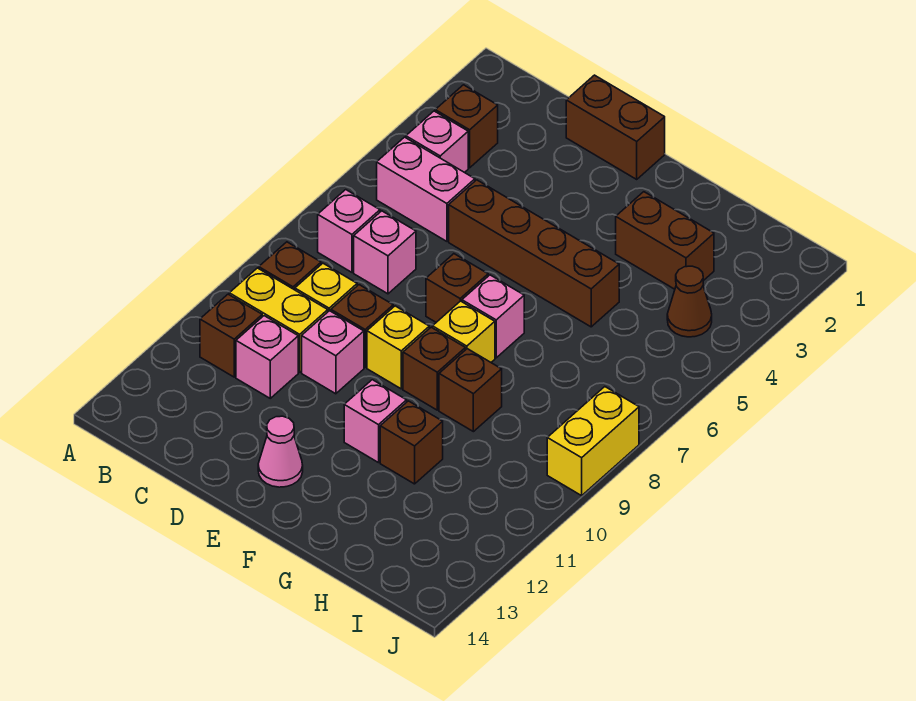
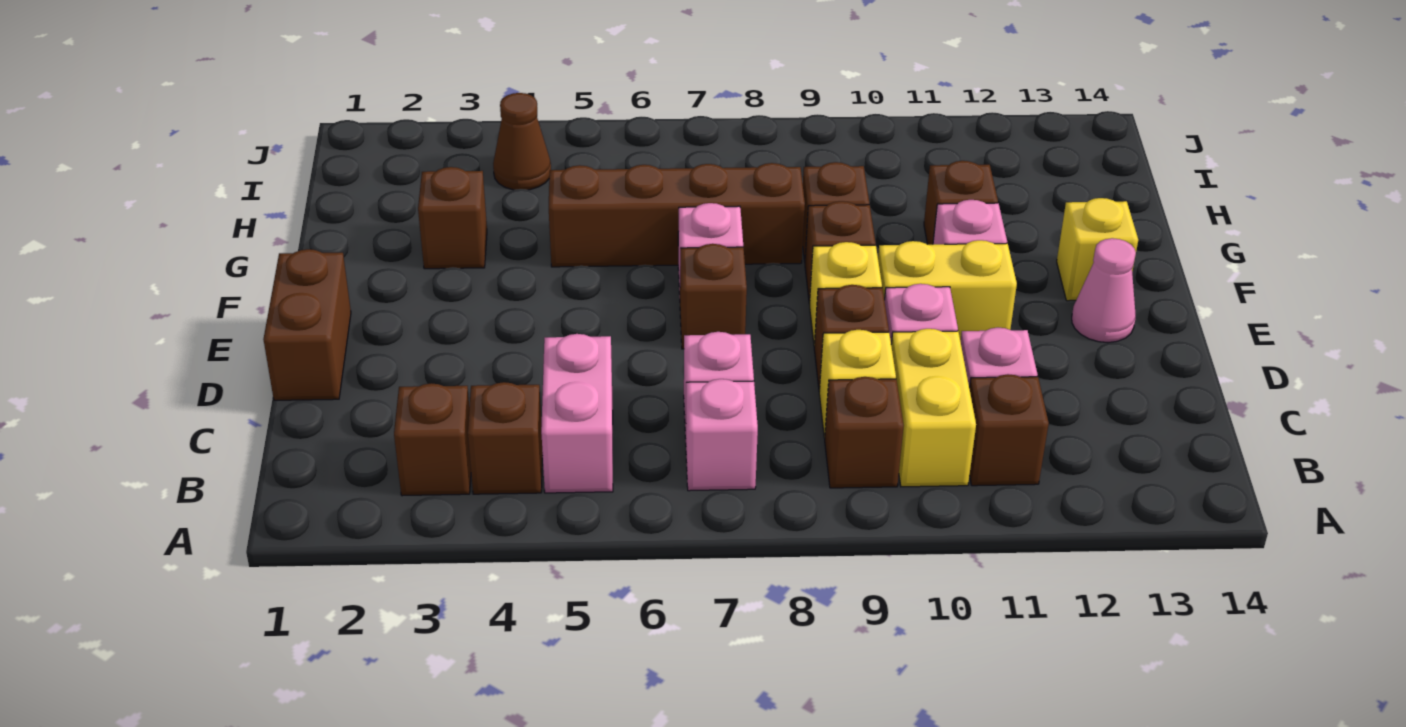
pink brick B4 level 1 -> brown brick B4 level 1
brown brick D5:G5 level 1 -> brown brick G5:G8 level 1
yellow brick F8 level 1 -> yellow brick F13 level 1
brown brick G3:H3 level 1 -> brown brick G3 level 1
yellow brick J8:J9 level 1 -> yellow brick E10:E11 level 1

